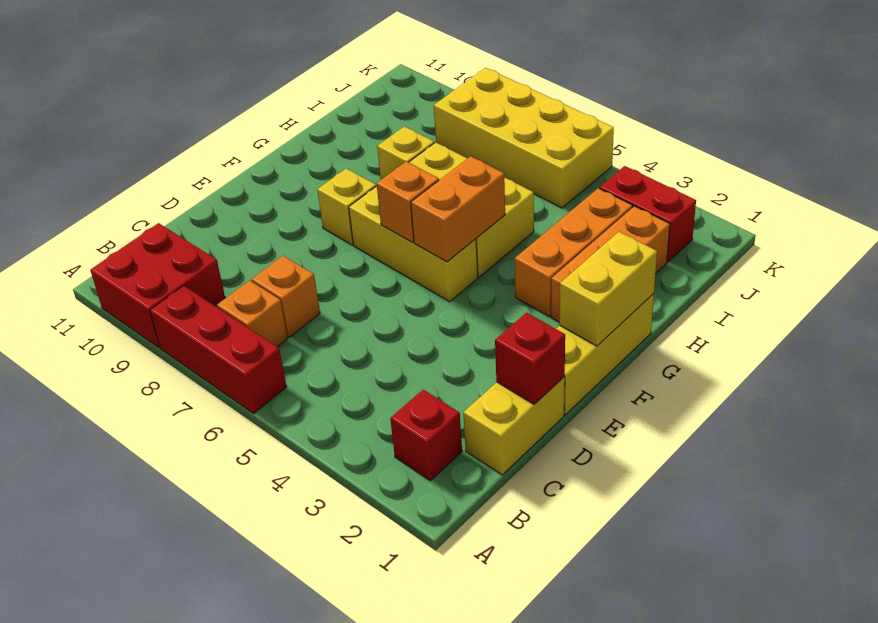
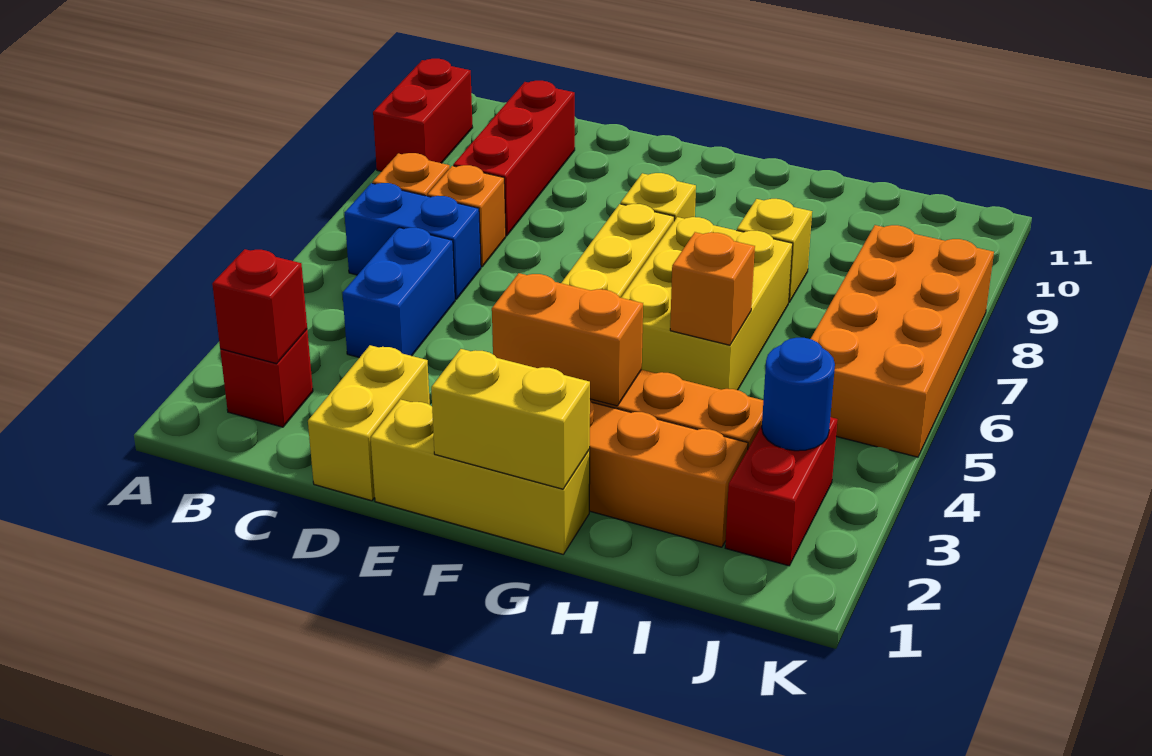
red brick A6:A8 level 1 -> red brick C8:C10 level 1
red brick A9:B10 level 1 -> red brick A9:A10 level 1
none -> blue brick B6:C6 level 1
yellow brick C1:D1 level 1 -> yellow brick D1:D2 level 1
none -> blue brick C4:C5 level 1
red brick D1 level 2 -> red brick B2 level 2
orange brick F5:G5 level 2 -> orange brick F3:G3 level 2
orange brick F6 level 2 -> orange brick H5 level 2
none -> blue round brick J3 level 2
yellow brick J5:K8 level 1 -> orange brick J5:K8 level 1

